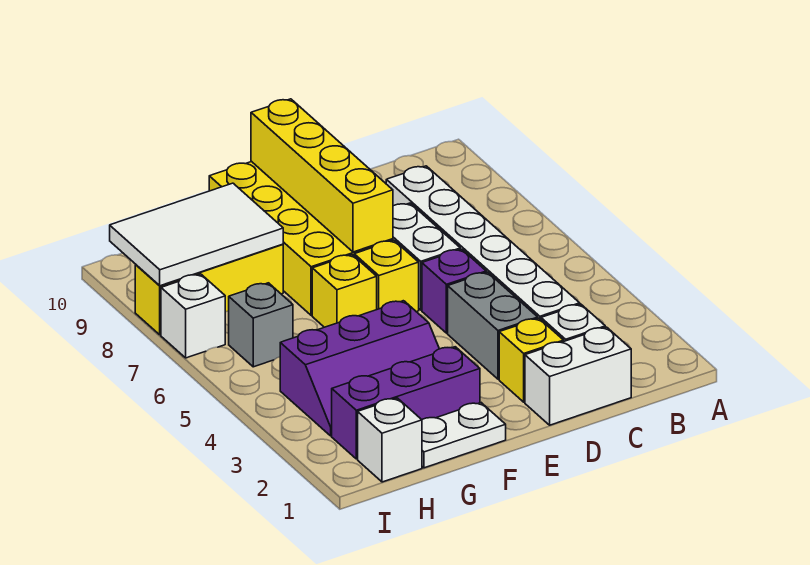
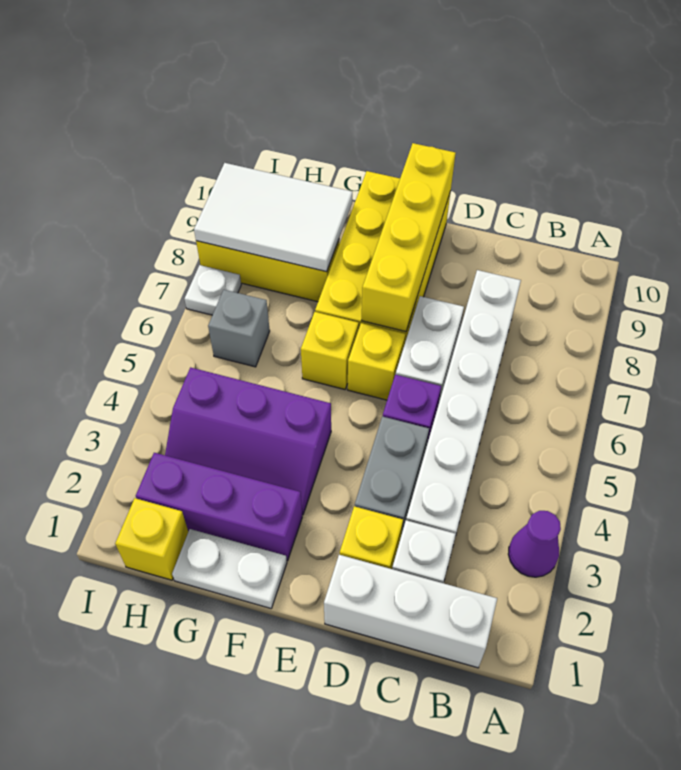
none -> purple cone A3 level 1
white brick C1:D1 level 1 -> white brick B1:D1 level 1
white brick H1 level 1 -> yellow brick H1 level 1
white brick I7 level 1 -> white plate I7 level 1

